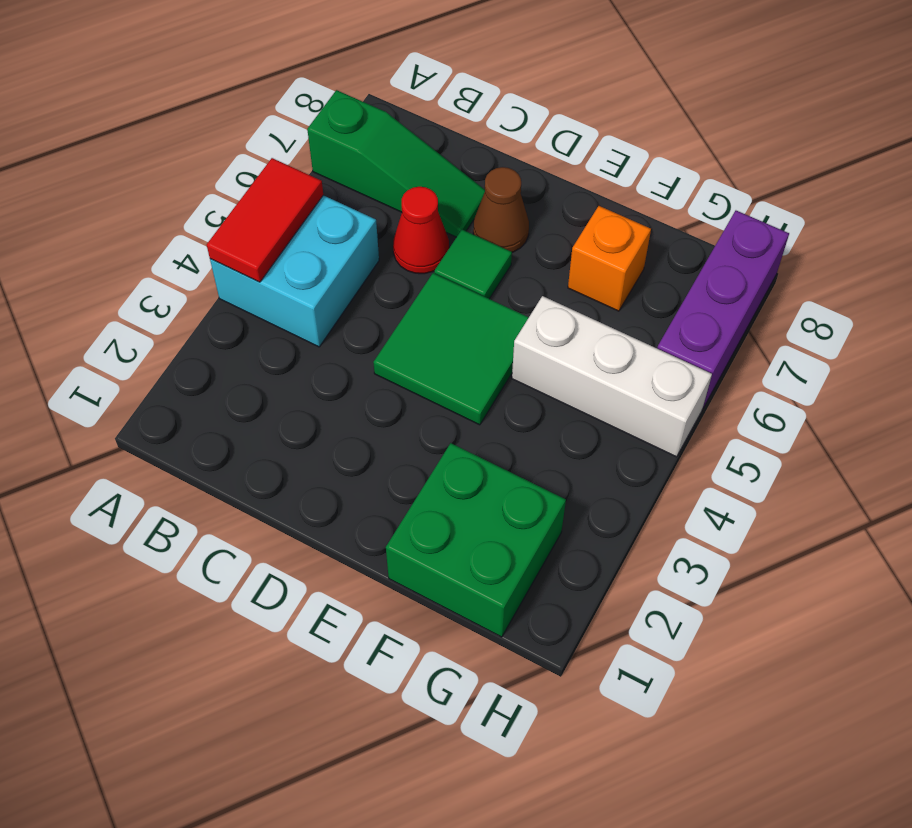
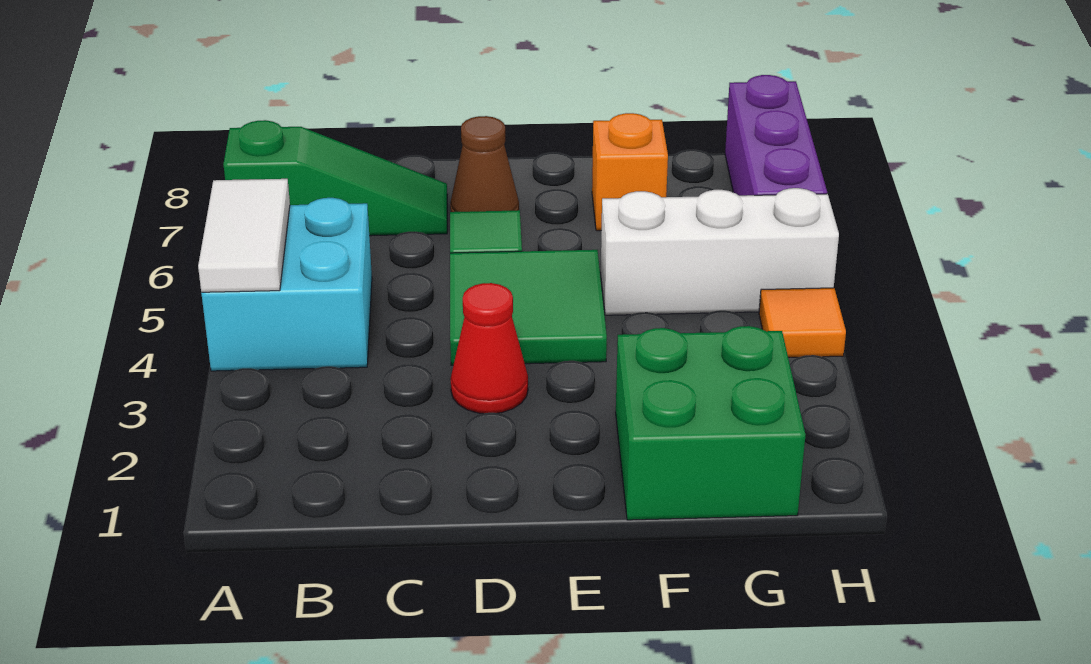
red tile A4:A5 level 2 -> white tile A4:A5 level 2
red cone C6 level 1 -> red cone D3 level 1
none -> orange tile H4 level 1

